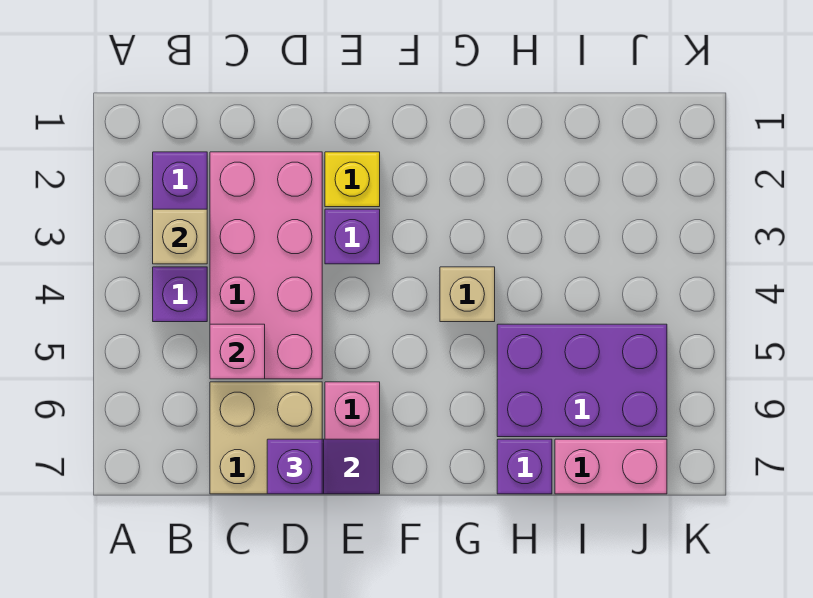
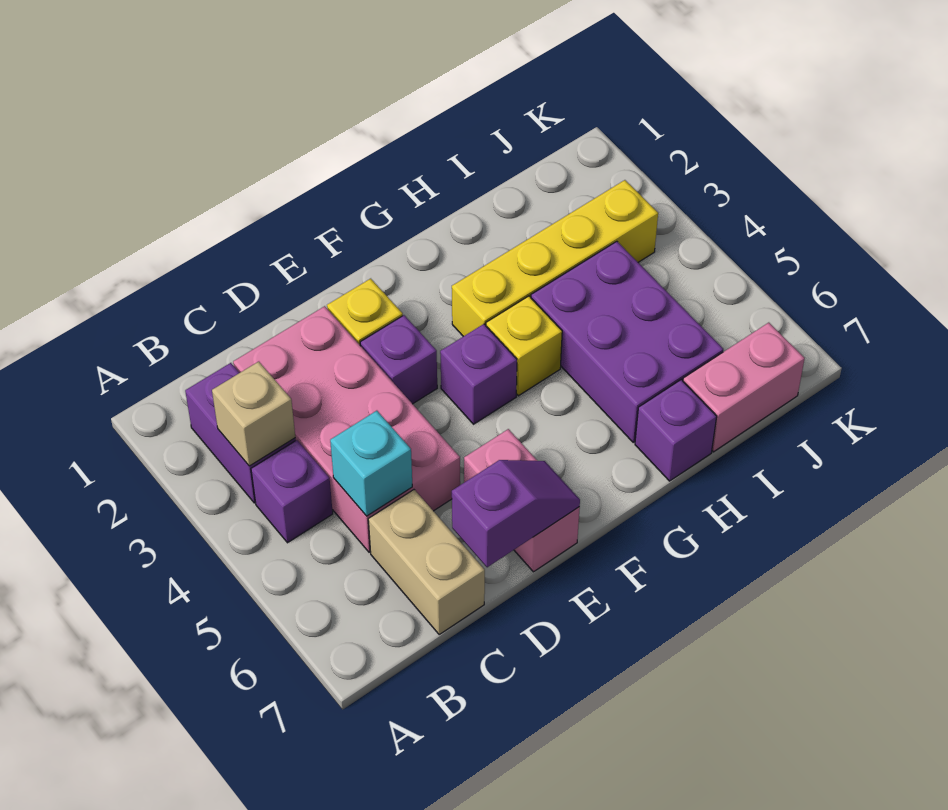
pink brick C5 level 2 -> cyan brick C5 level 2
tan brick C6:D7 level 1 -> tan brick C6:C7 level 1
purple brick D7 level 3 -> purple brick F4 level 1
none -> yellow brick G3:J3 level 1
tan brick G4 level 1 -> yellow brick G4 level 1
purple brick H5:J6 level 1 -> purple brick H4:I6 level 1

